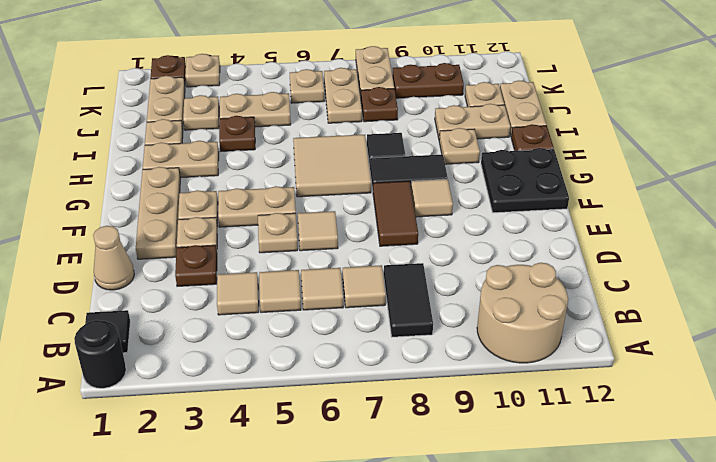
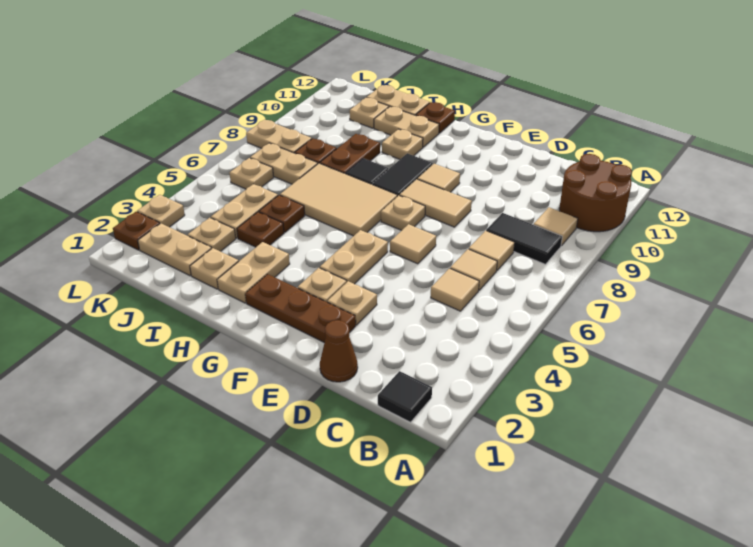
black round brick A1 level 1 -> none
tan round brick A10:B11 level 1 -> brown round brick A10:B11 level 1
tan tile C4 level 1 -> tan tile B9 level 1
tan cone D1 level 1 -> brown cone D1 level 1
brown plate D3 level 1 -> brown plate I5 level 1
tan plate E2:G2 level 1 -> brown plate E2:G2 level 1
tan plate E5 level 1 -> tan plate F7 level 1
brown tile E8:F8 level 1 -> tan tile E8:F8 level 1
black plate F11:G12 level 1 -> none
tan tile G6:H7 level 1 -> tan tile G6:I7 level 1
tan plate I10:I11 level 1 -> tan plate H11:I11 level 1
brown plate K9:K10 level 1 -> brown plate I8:I9 level 1

